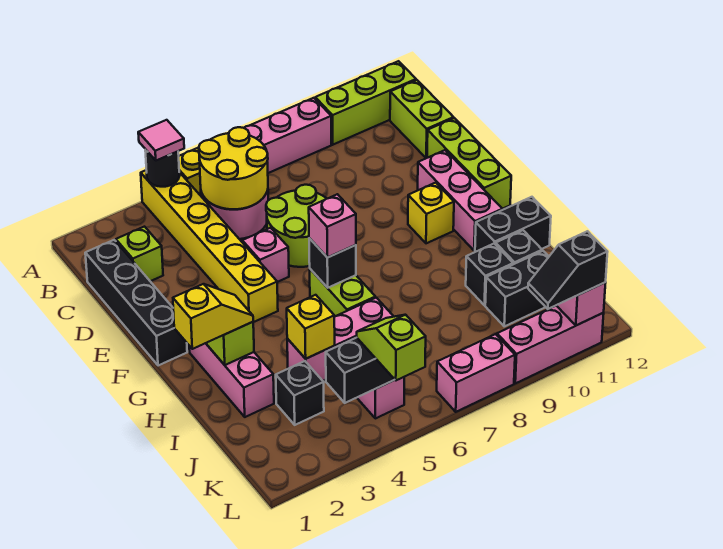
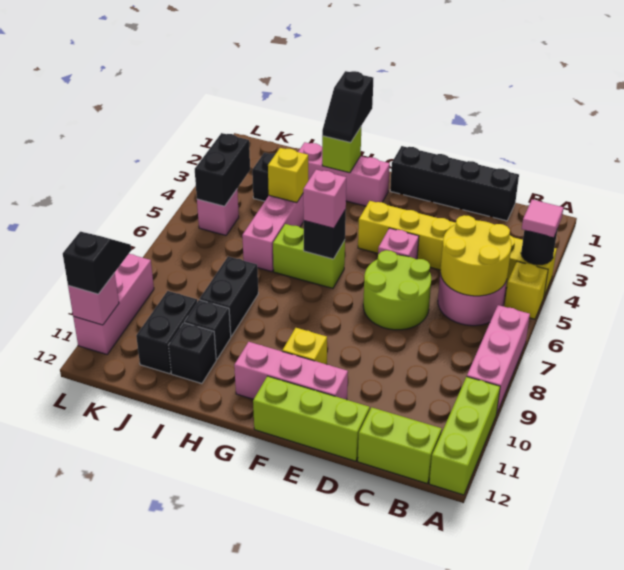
lime brick C2 level 1 -> none
yellow slope H1:H2 level 3 top 1 -> black slope H1:H2 level 3 top 1
black brick H11:H12 level 1 -> black brick I8:I9 level 1
lime slope K5:L5 level 3 top L -> none
pink brick L7:L8 level 1 -> none

